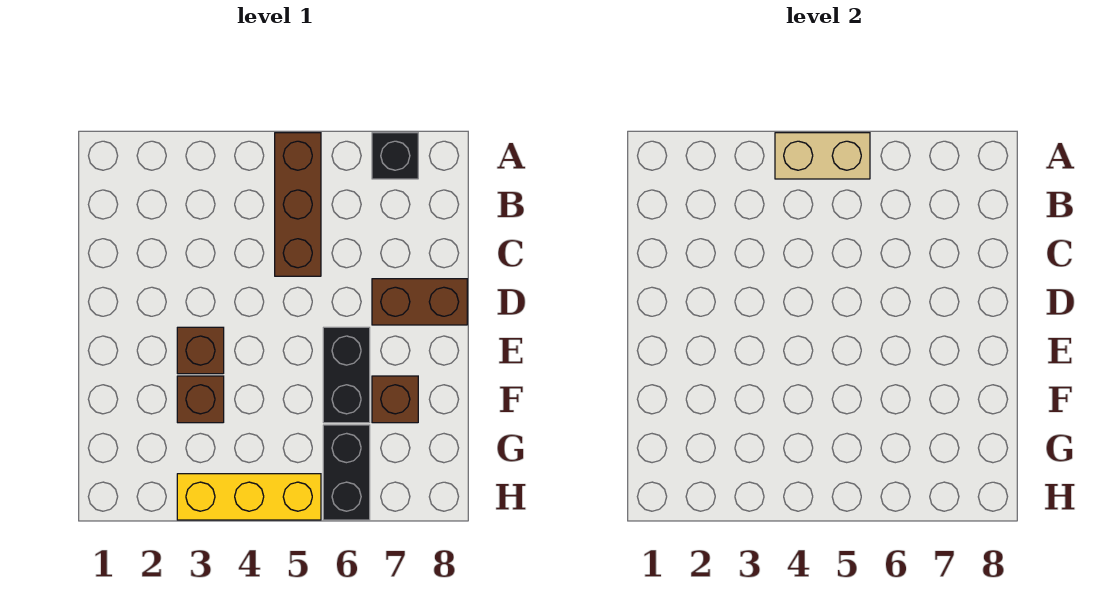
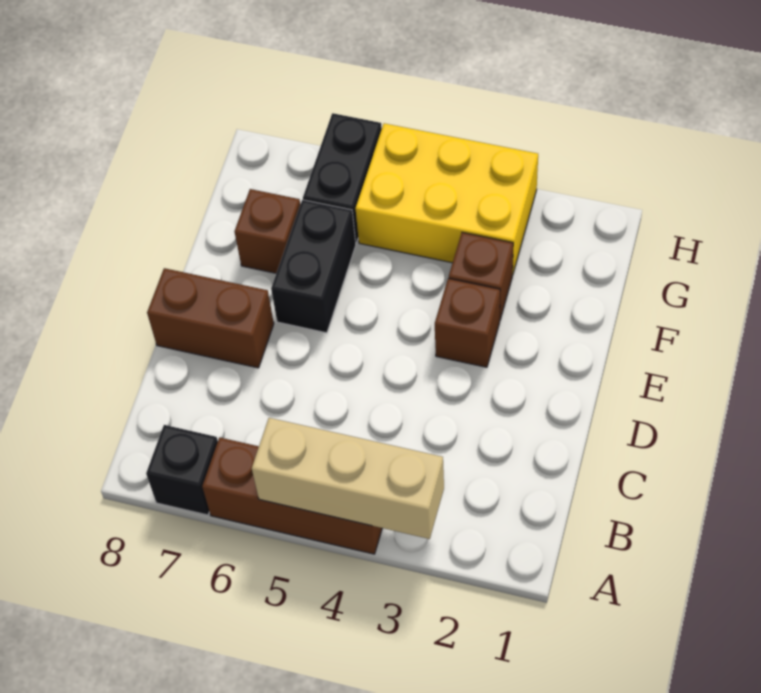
tan brick A4:A5 level 2 -> tan brick A3:A5 level 2
brown brick A5:C5 level 1 -> brown brick A4:A6 level 1
yellow brick H3:H5 level 1 -> yellow brick G3:H5 level 1

